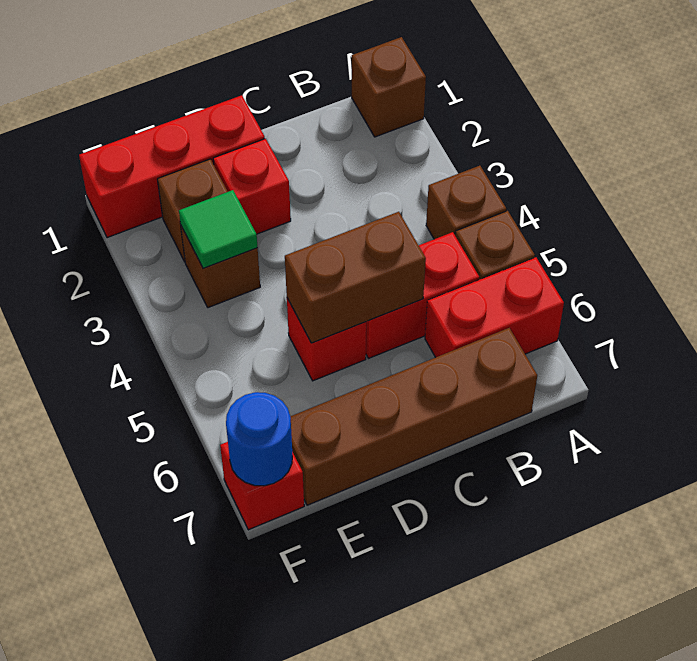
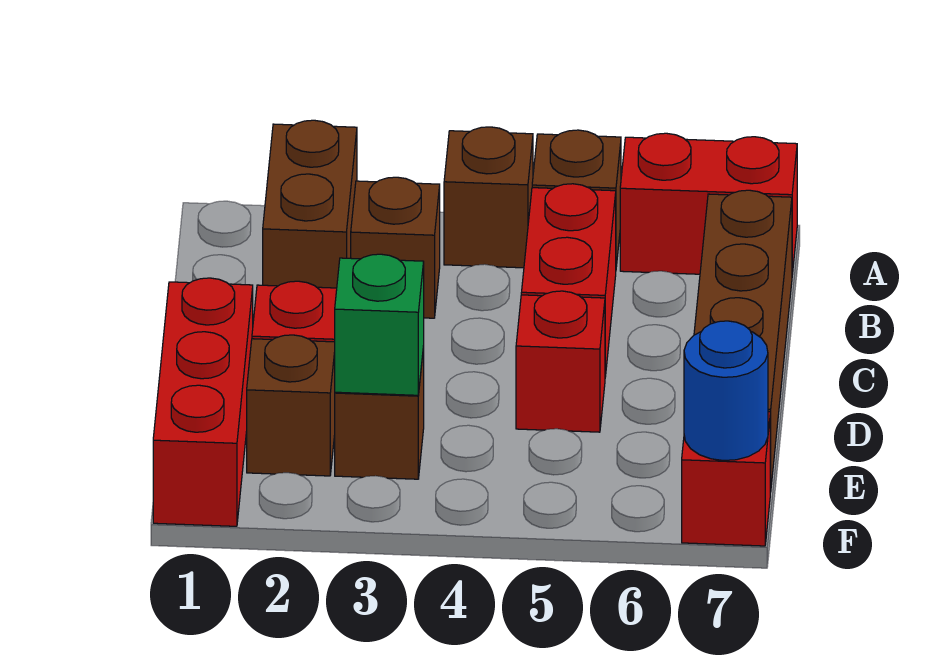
brown brick A1 level 1 -> brown brick B3 level 1
red brick A6:B6 level 1 -> red brick A6:A7 level 1
brown brick C5:D5 level 2 -> brown brick A2:B2 level 1
green tile E3 level 2 -> green brick E3 level 2

